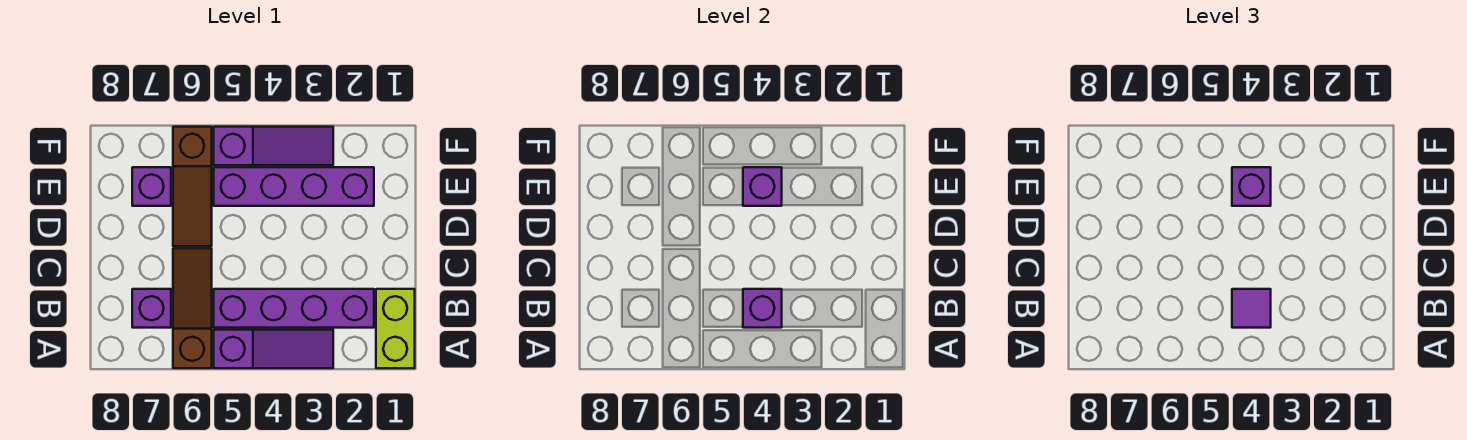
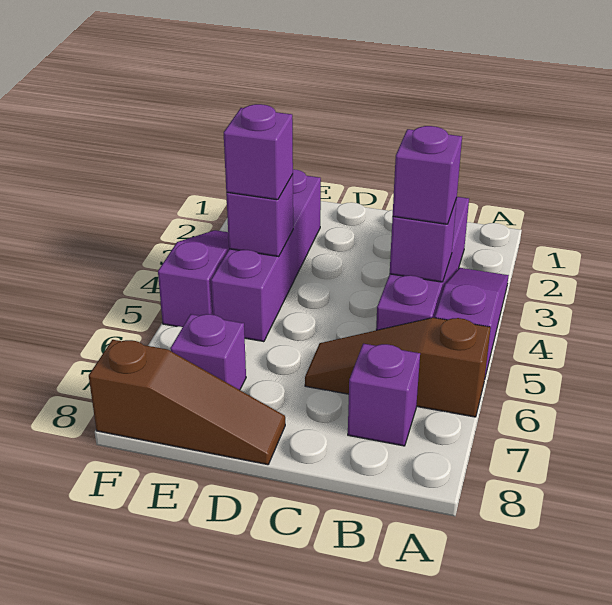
lime brick A1:B1 level 1 -> none
purple tile B4 level 3 -> purple brick B4 level 3
brown slope D6:F6 level 1 top F -> brown slope D8:F8 level 1 top F

